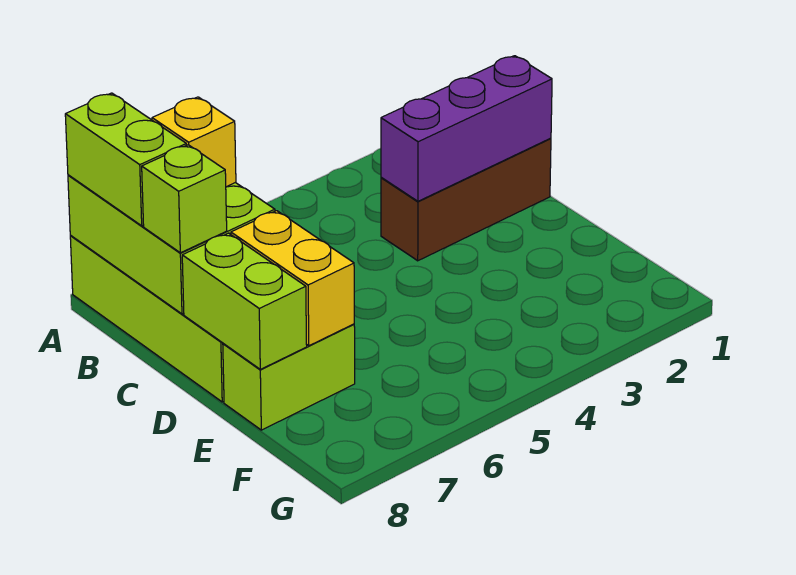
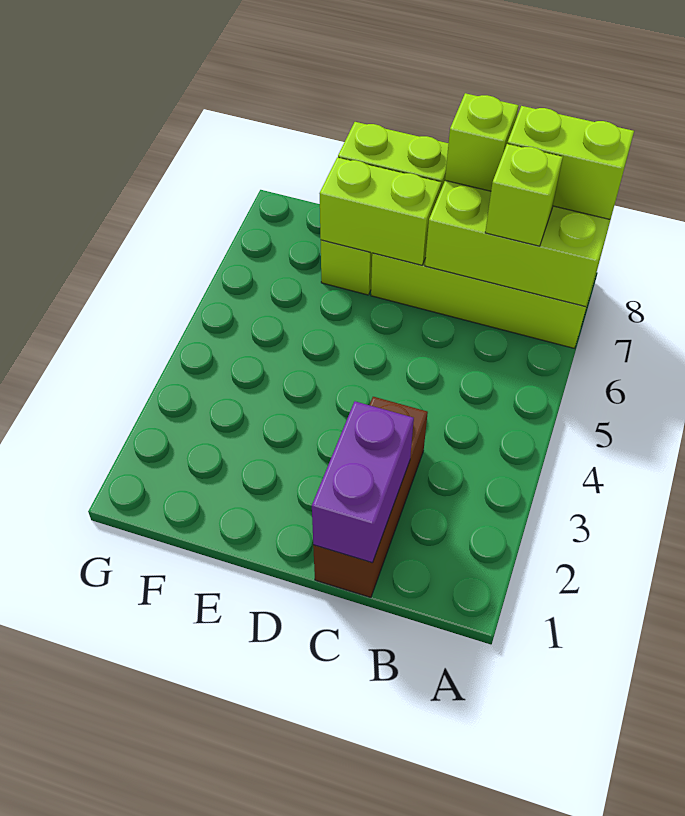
yellow brick B7 level 3 -> lime brick B7 level 3
purple brick C1:C3 level 2 -> purple brick C1:C2 level 2
yellow brick D7:E7 level 2 -> lime brick D7:E7 level 2

